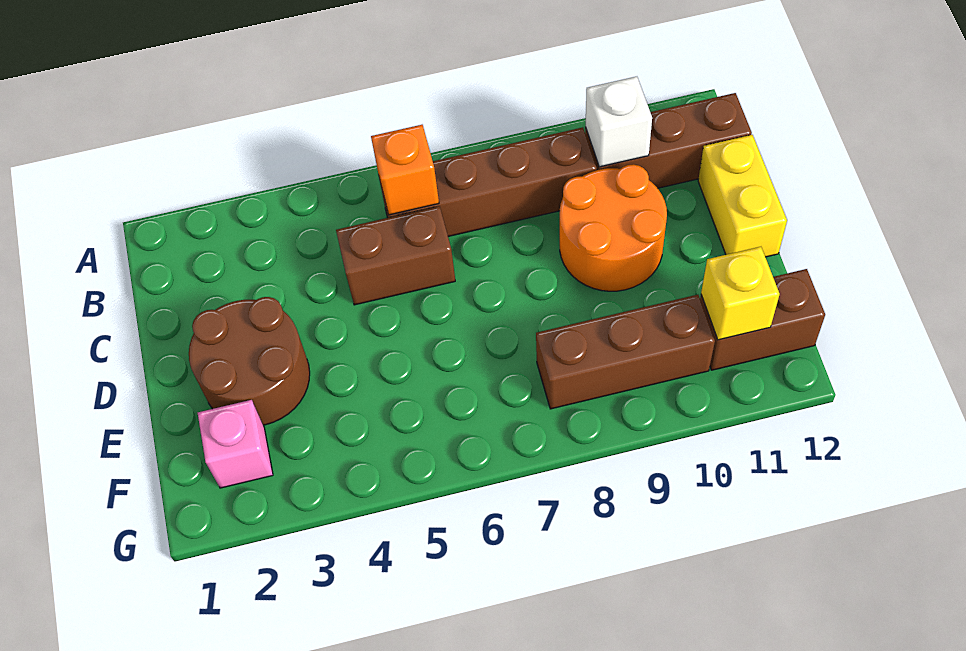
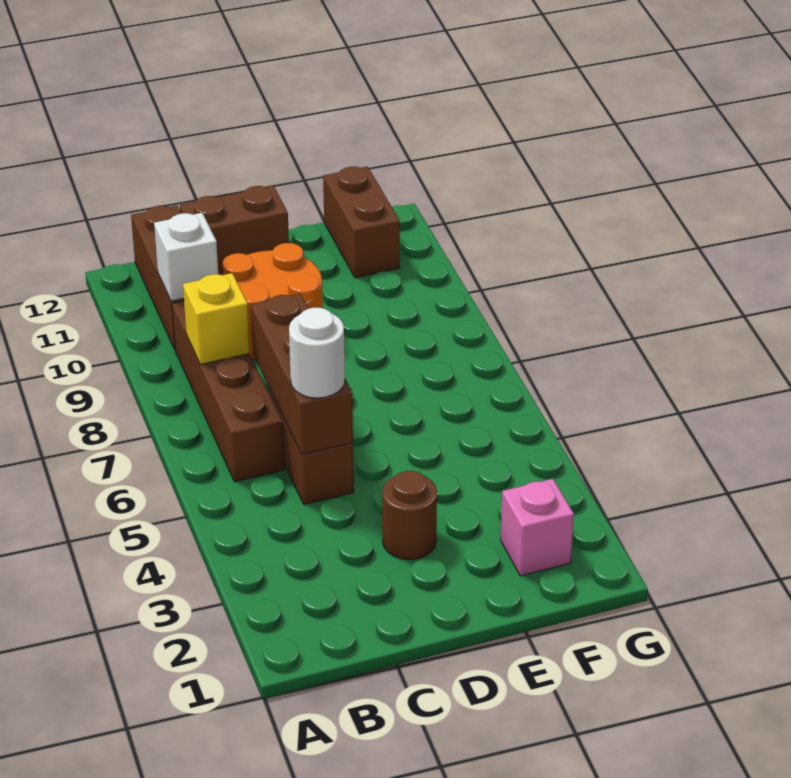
orange brick B6 level 2 -> none
none -> white round brick C5 level 3
yellow brick C12:D12 level 1 -> brown brick C12:D12 level 1
brown round brick D2:E3 level 1 -> brown round brick D3 level 1
brown brick F8:F10 level 1 -> brown brick C5:C7 level 2
yellow brick F11 level 2 -> yellow brick B8 level 2

